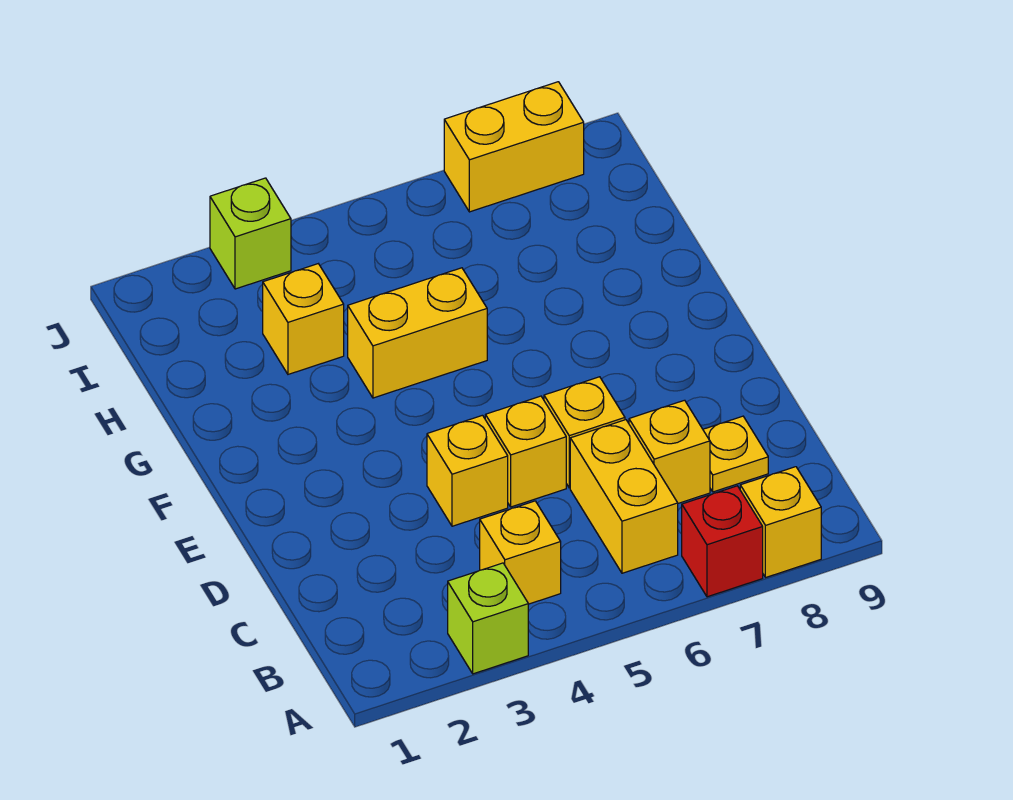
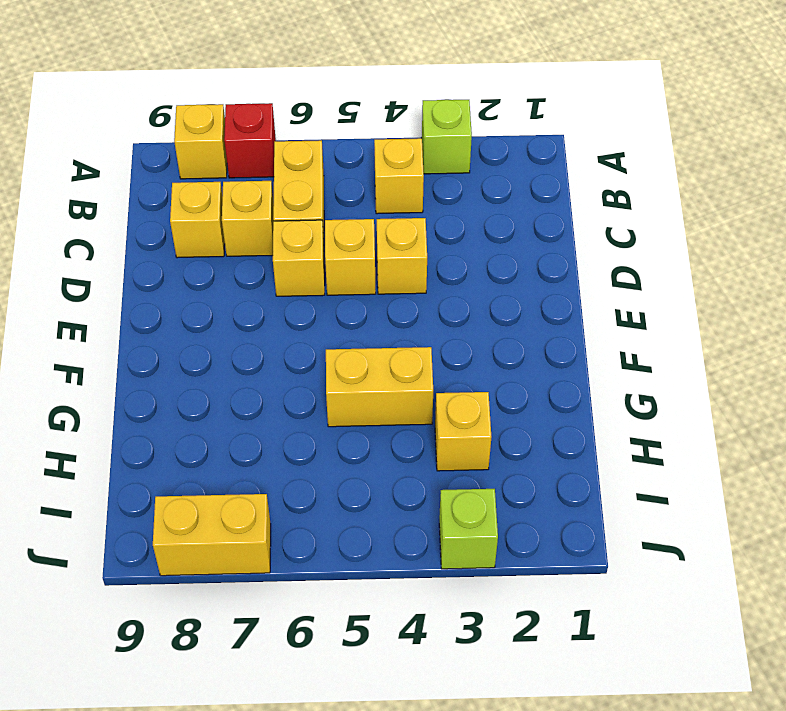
yellow plate C8 level 1 -> yellow brick C8 level 1

